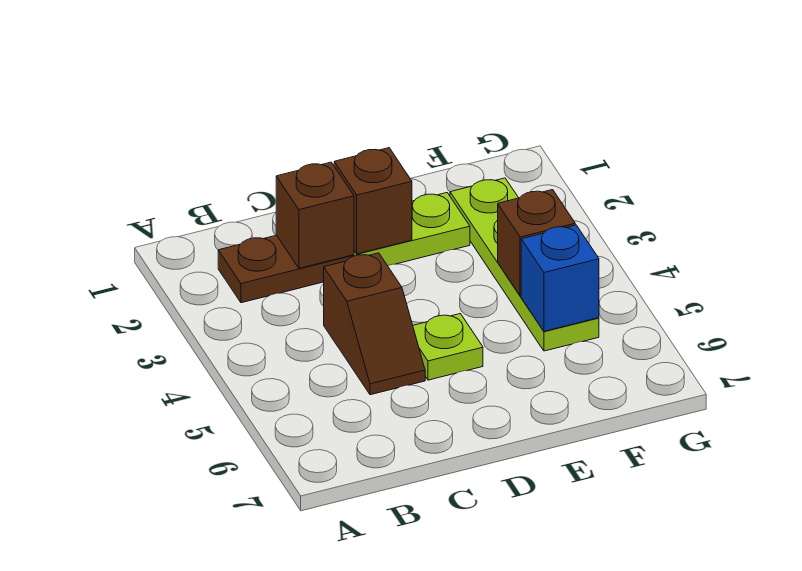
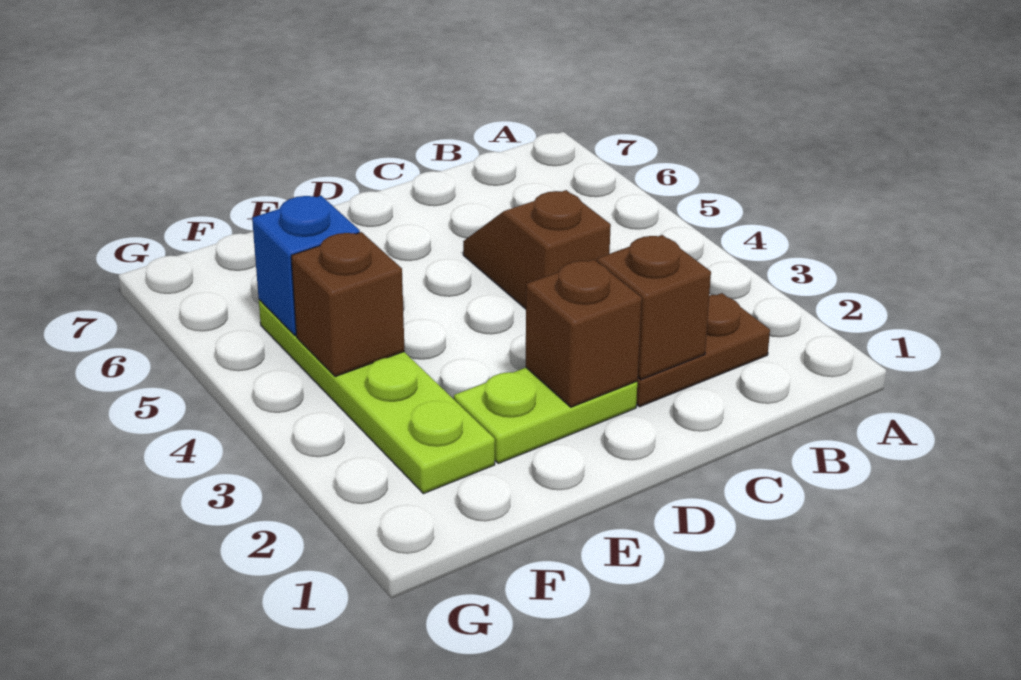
lime plate D5 level 1 -> none

